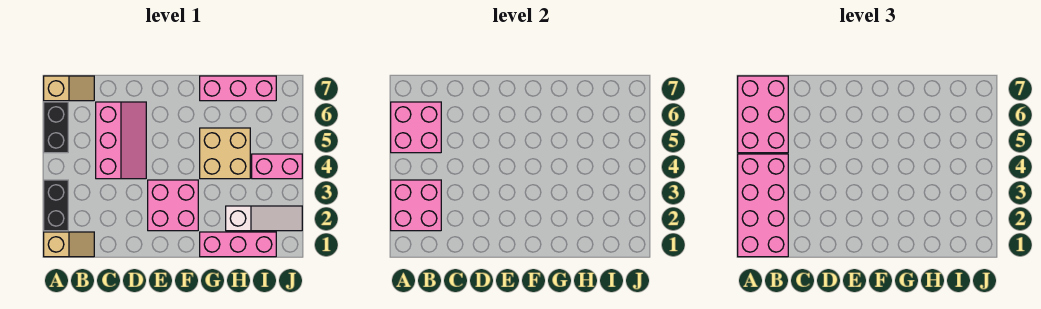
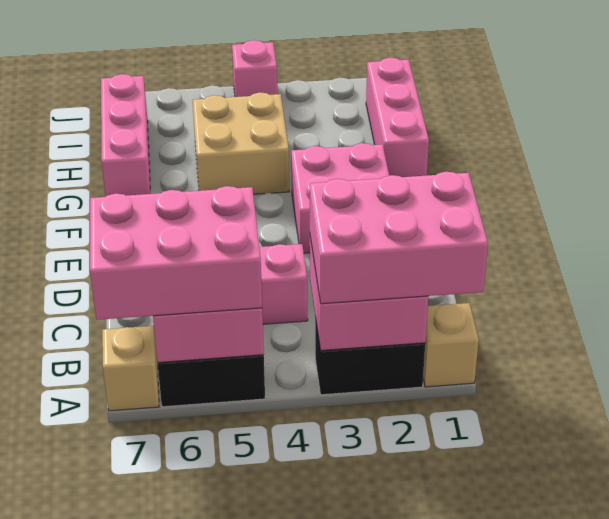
pink brick A1:B4 level 3 -> pink brick A1:B3 level 3
white slope H2:J2 level 1 top H -> none
pink brick I4:J4 level 1 -> pink brick J4 level 1

